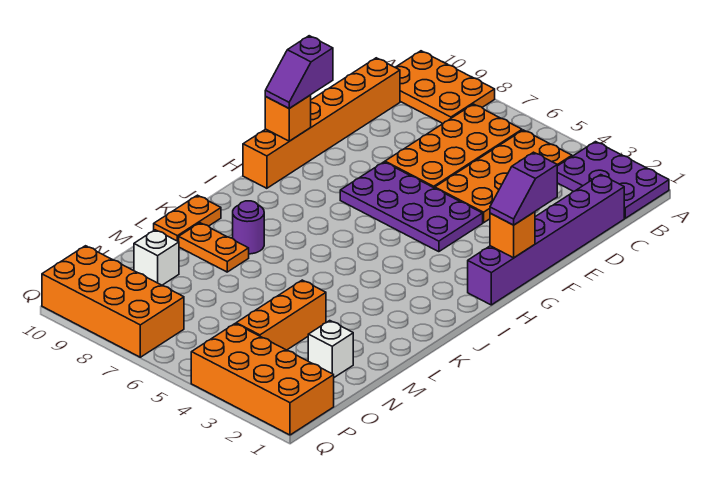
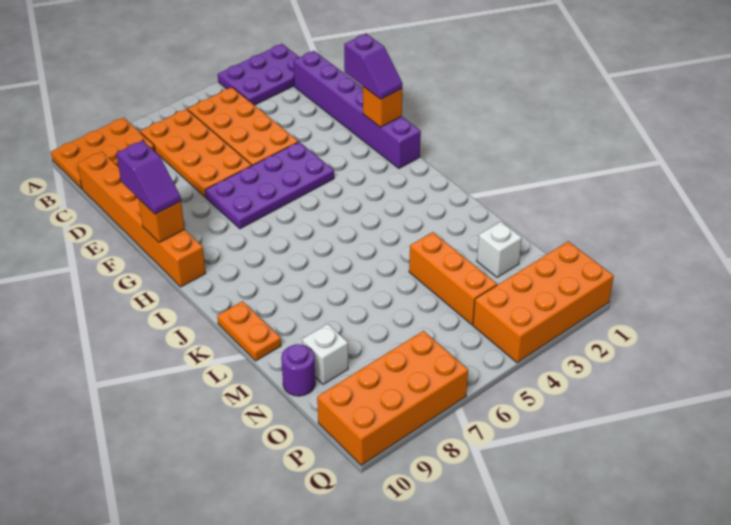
purple round brick K8 level 1 -> purple round brick N10 level 1
orange plate L8:L9 level 1 -> none

